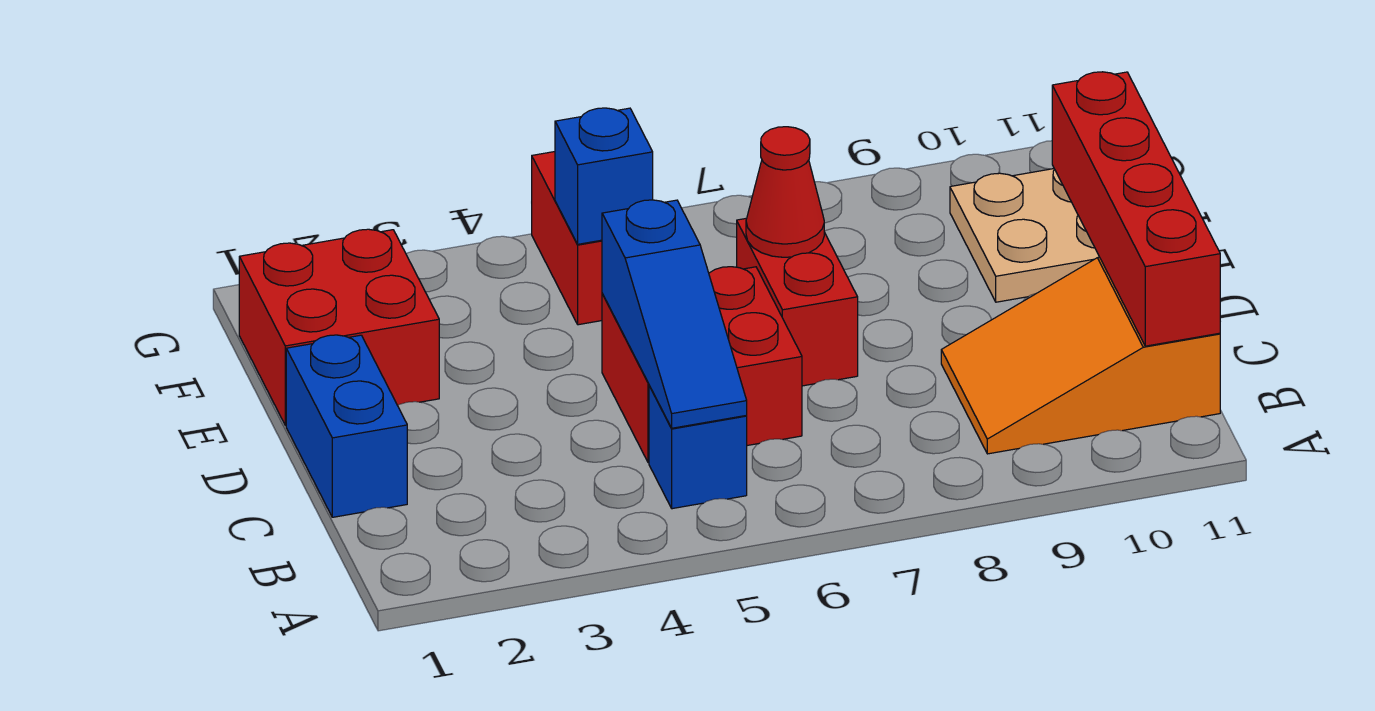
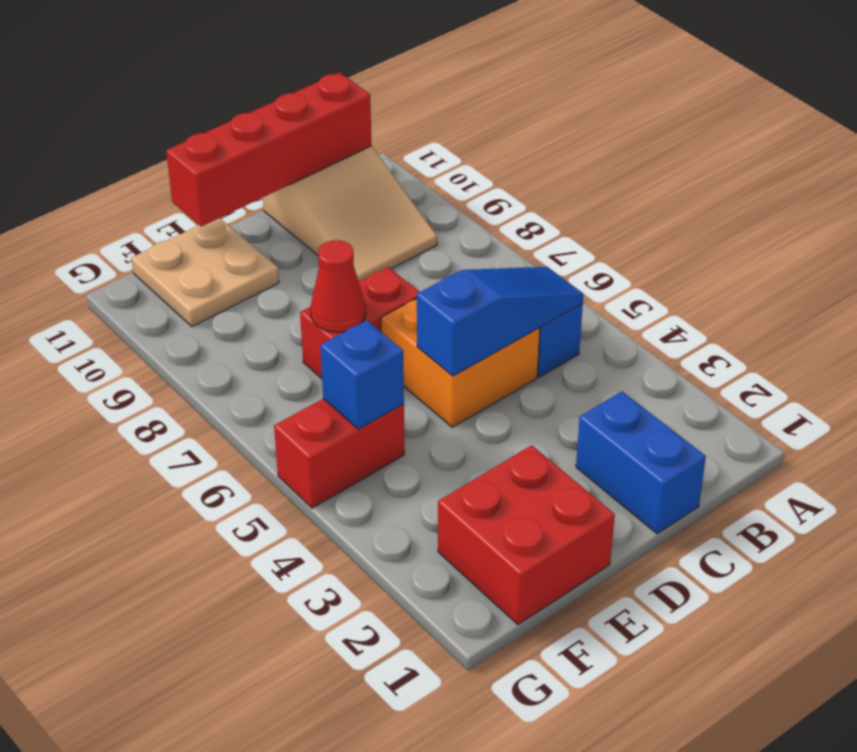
orange slope B9:C11 level 1 top 11 -> tan slope B9:C11 level 1 top 11
blue brick C1:D1 level 1 -> blue brick C1:C2 level 1
red brick C5:D6 level 1 -> orange brick C5:D6 level 1

